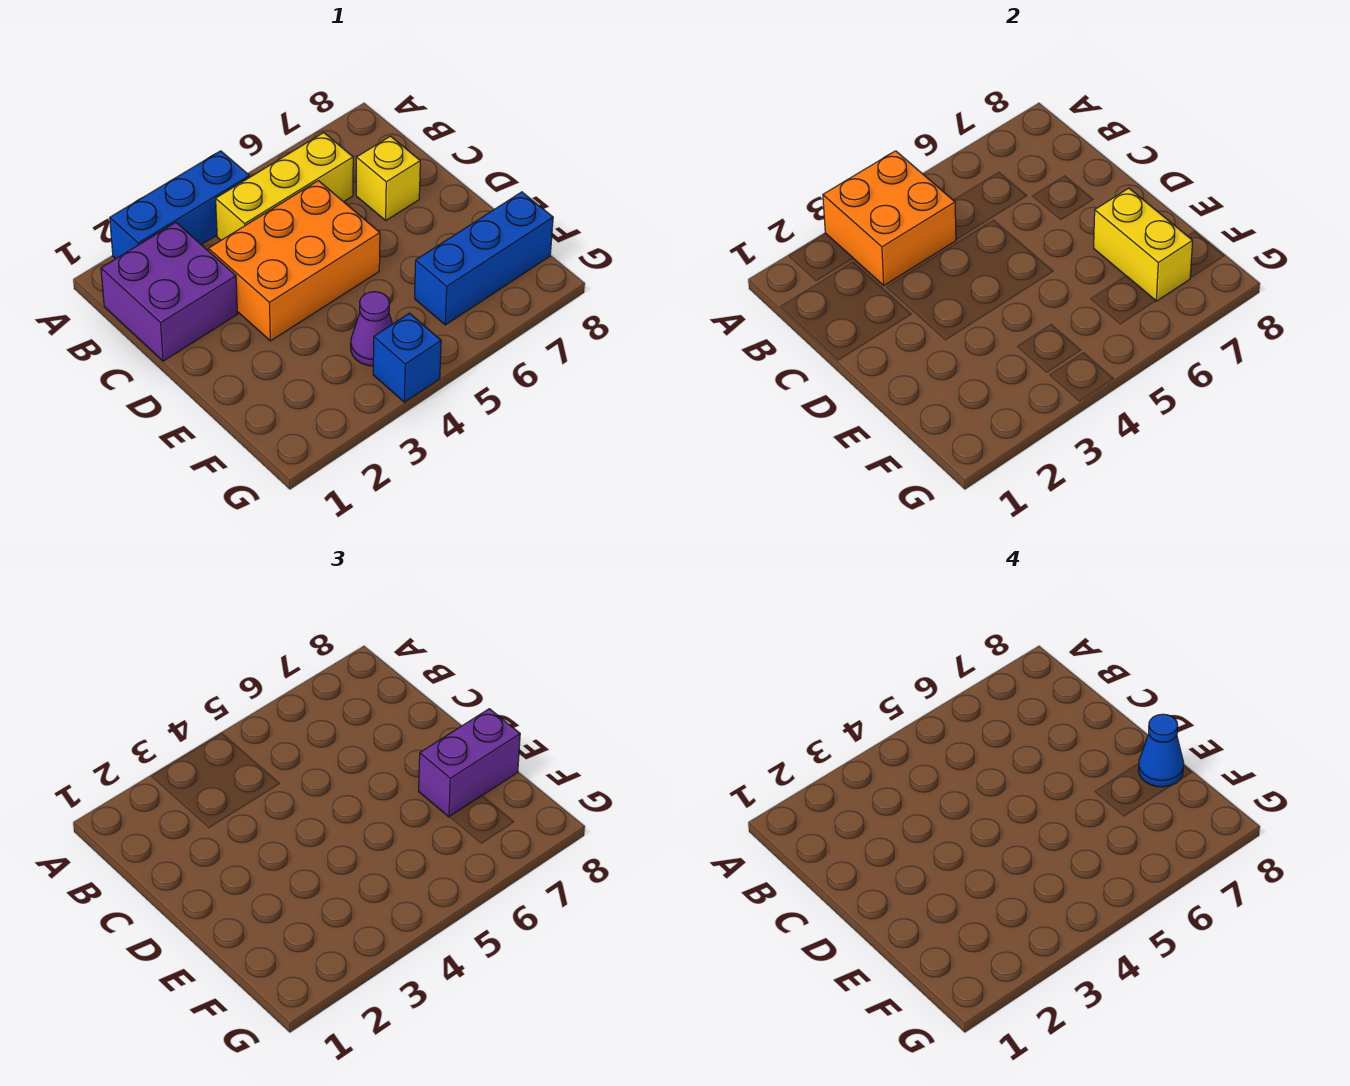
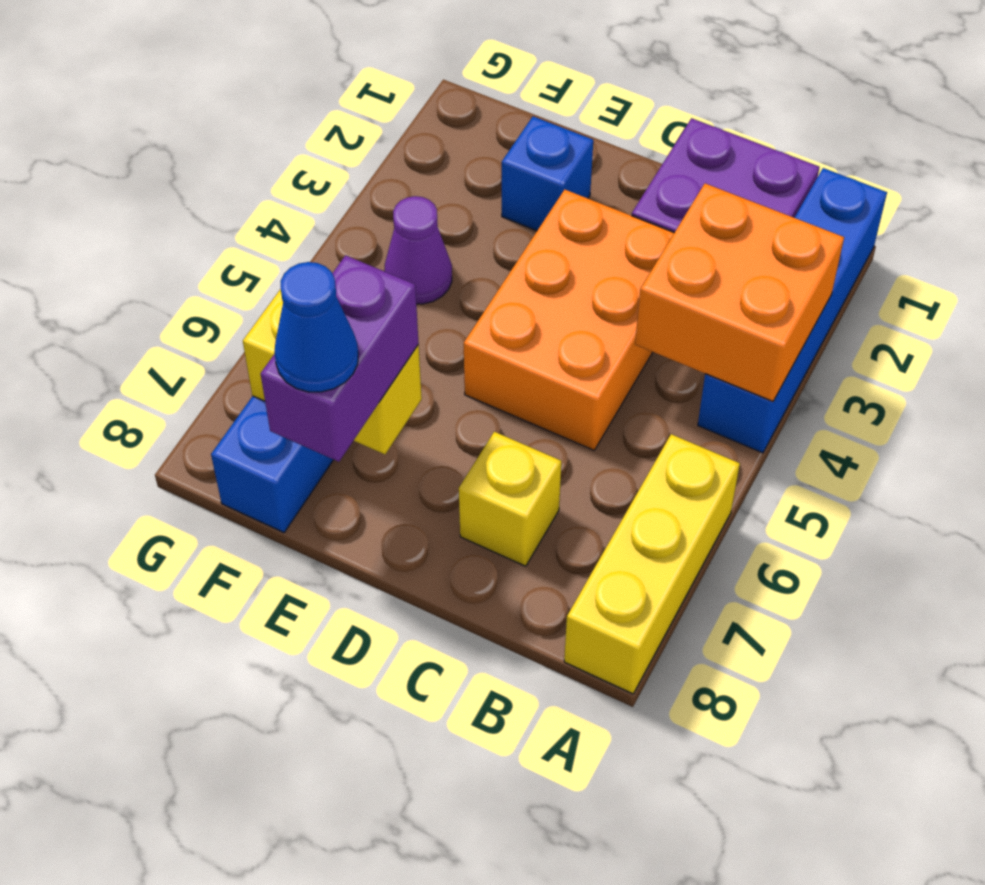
blue brick A2:A4 level 1 -> blue brick A1:A4 level 1
yellow brick B4:B6 level 1 -> yellow brick A6:A8 level 1
blue brick G4 level 1 -> blue brick E2 level 1

